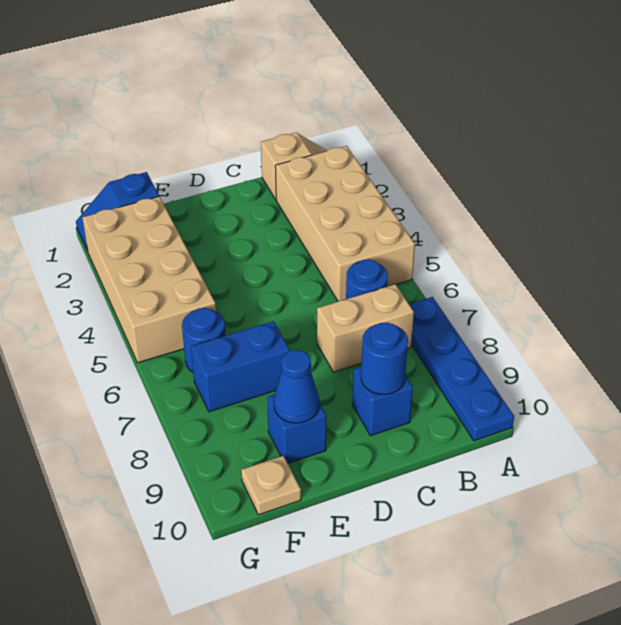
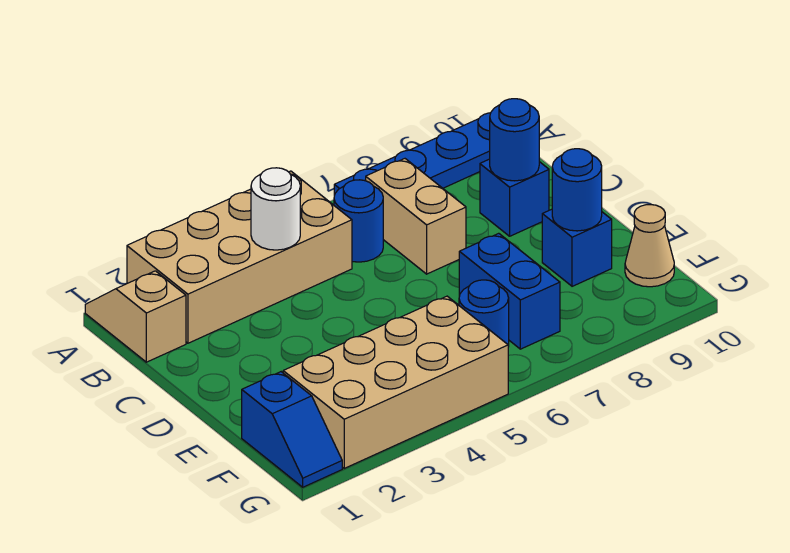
none -> white round brick B4 level 2
blue cone E9 level 2 -> blue round brick E9 level 2
tan plate F10 level 1 -> tan cone F10 level 1

